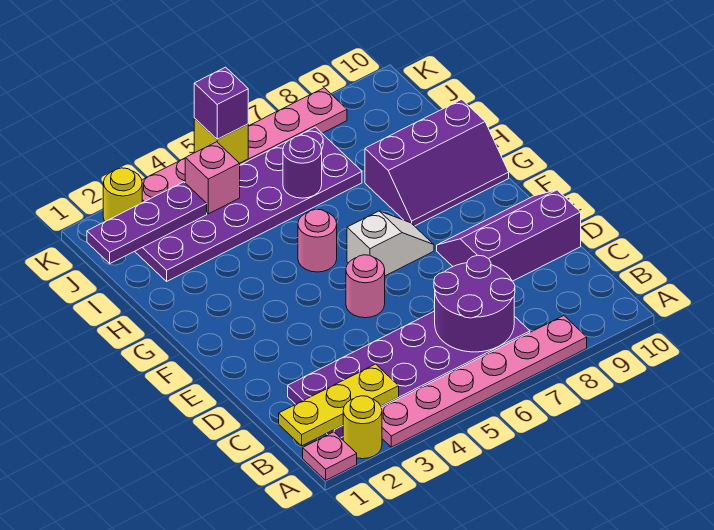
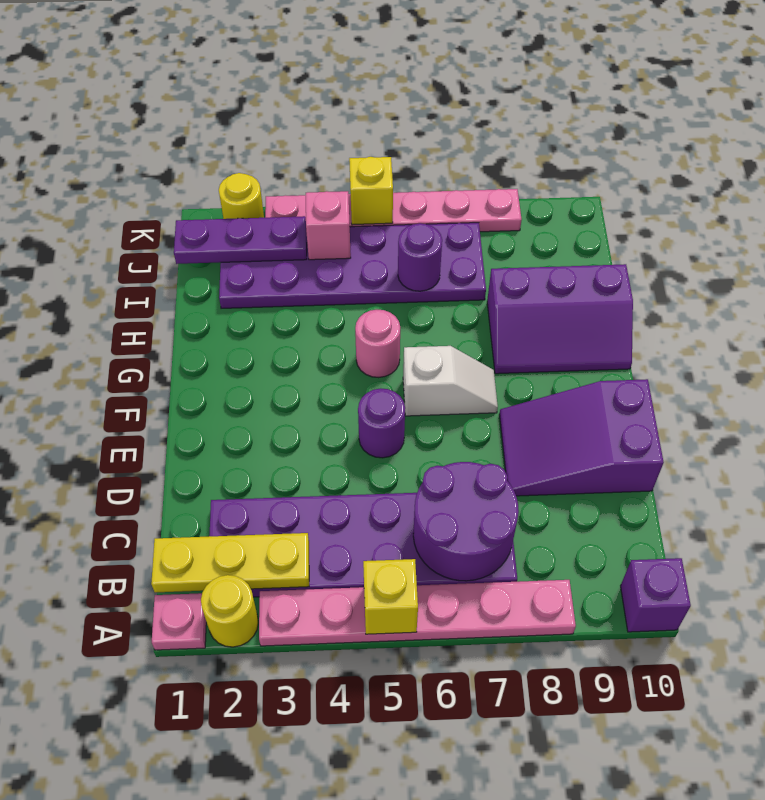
none -> yellow brick A5 level 2
purple slope D8:E10 level 1 top D -> purple slope D8:E10 level 1 top 10
pink round brick E5 level 1 -> purple round brick E5 level 1
purple brick K5 level 3 -> purple brick A10 level 1

